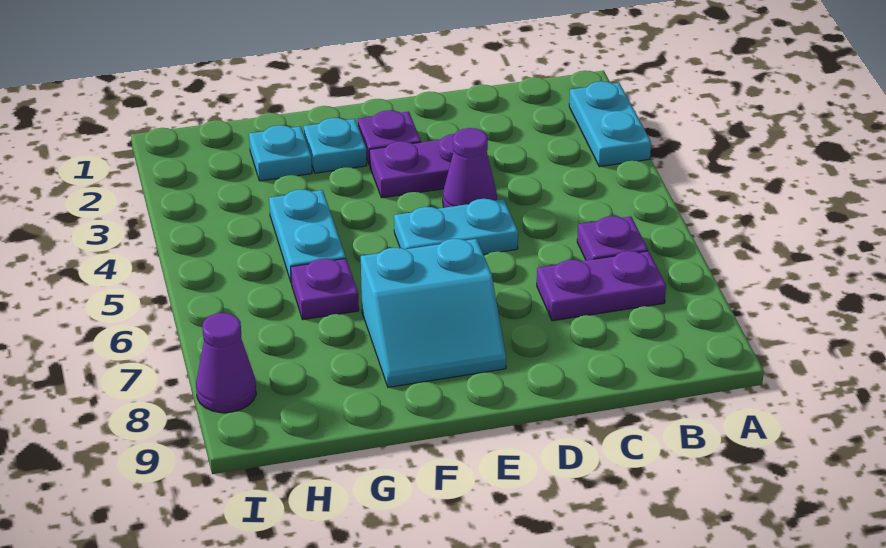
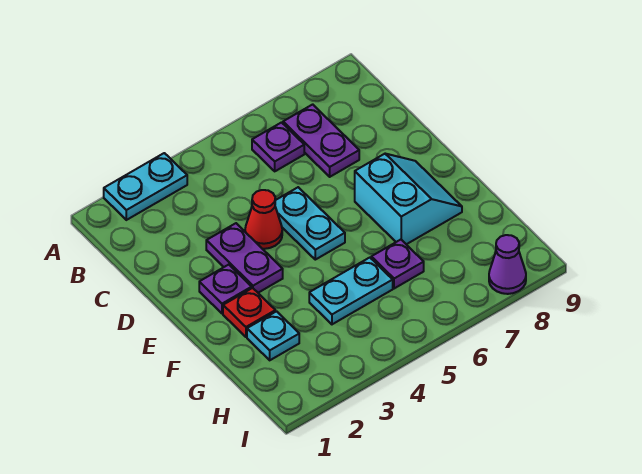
purple cone D4 level 1 -> red cone D4 level 1
cyan plate F2 level 1 -> red plate F2 level 1

